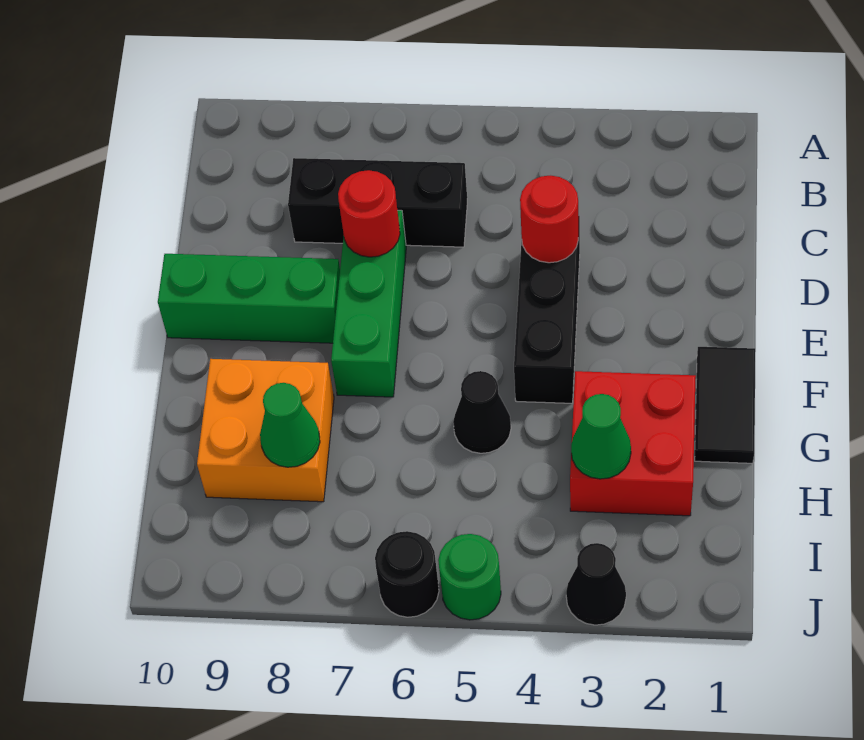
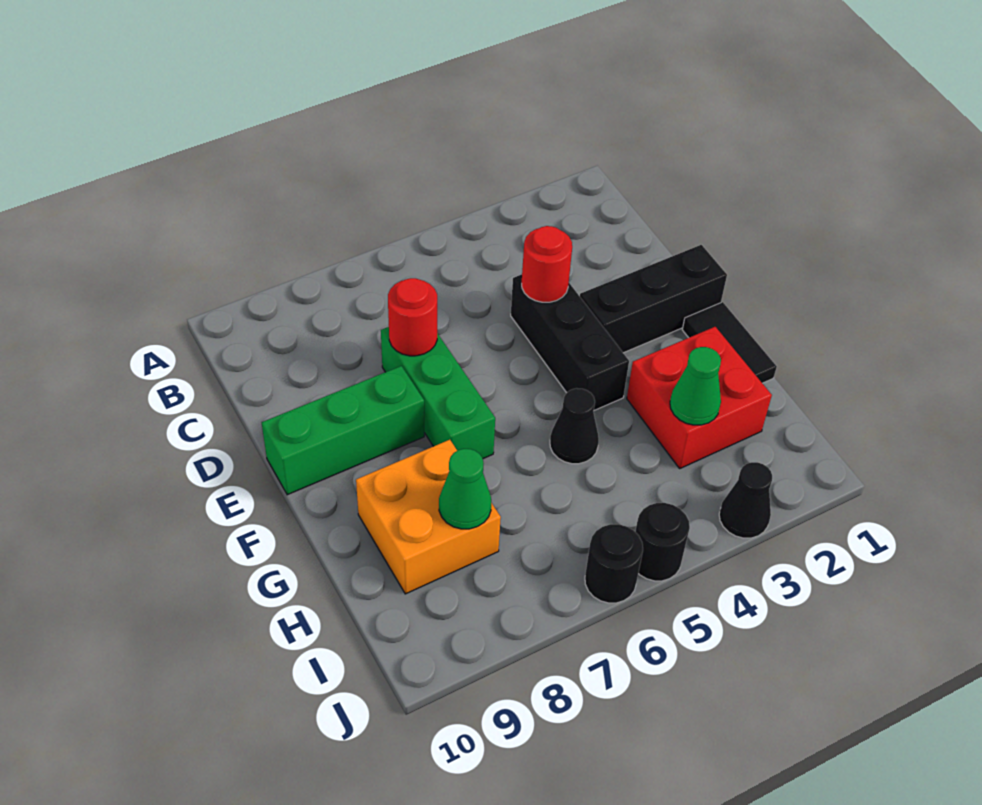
black brick C6:C8 level 1 -> black brick E1:E3 level 1
green round brick J5 level 1 -> black round brick J5 level 1

